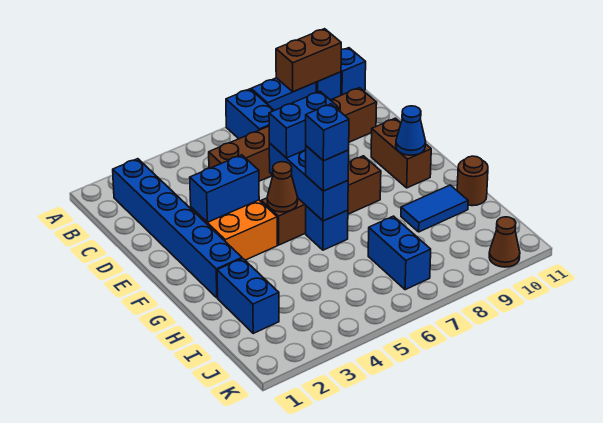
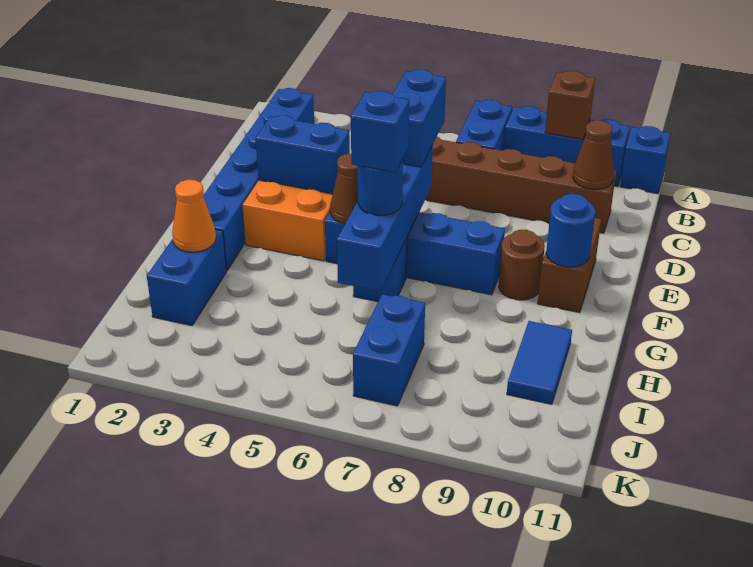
brown brick A9:A10 level 2 -> brown brick A9 level 2
blue brick E6:G6 level 2 -> blue brick E6:H6 level 2
blue brick E6:E7 level 3 -> blue brick D6:E6 level 3
brown brick F5:F8 level 1 -> blue brick F5:F8 level 1
blue cone F10 level 2 -> blue round brick F10 level 2
blue brick G6 level 3 -> blue round brick G6 level 3
none -> orange cone H2 level 2
blue tile H9:H10 level 1 -> blue tile H10:I10 level 1
brown round brick H11 level 1 -> brown round brick F9 level 1
brown cone K10 level 1 -> brown cone C10 level 2

